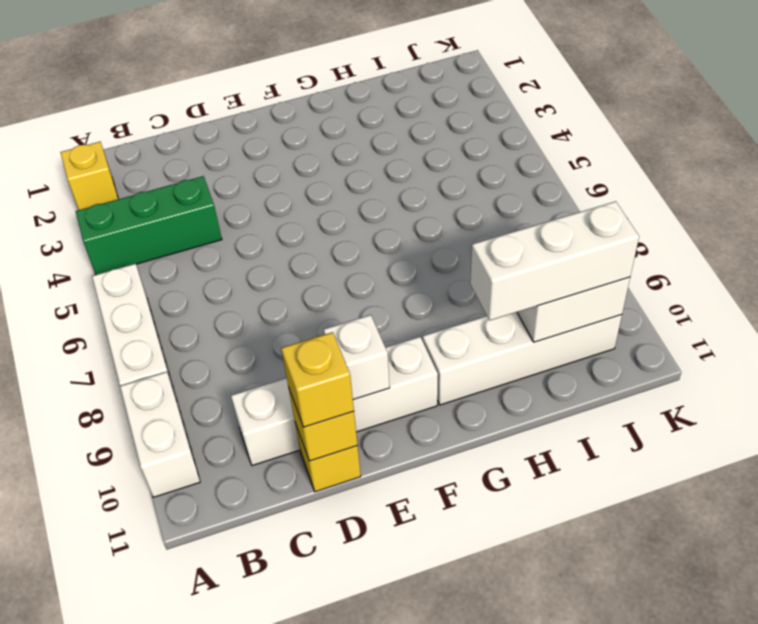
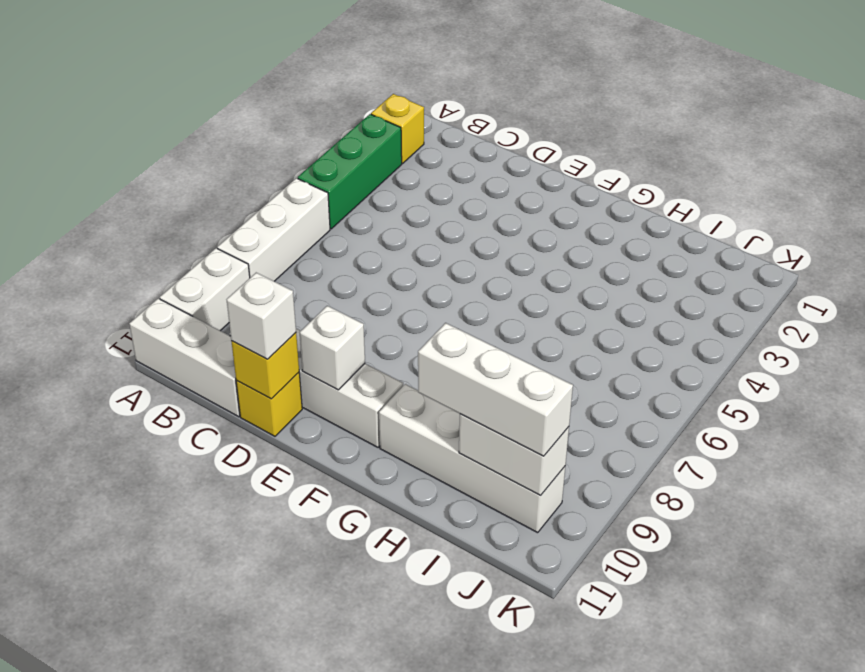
green brick A4:C4 level 1 -> green brick A3:A5 level 1
none -> white brick A11:C11 level 1
yellow brick D11 level 3 -> white brick D11 level 3

